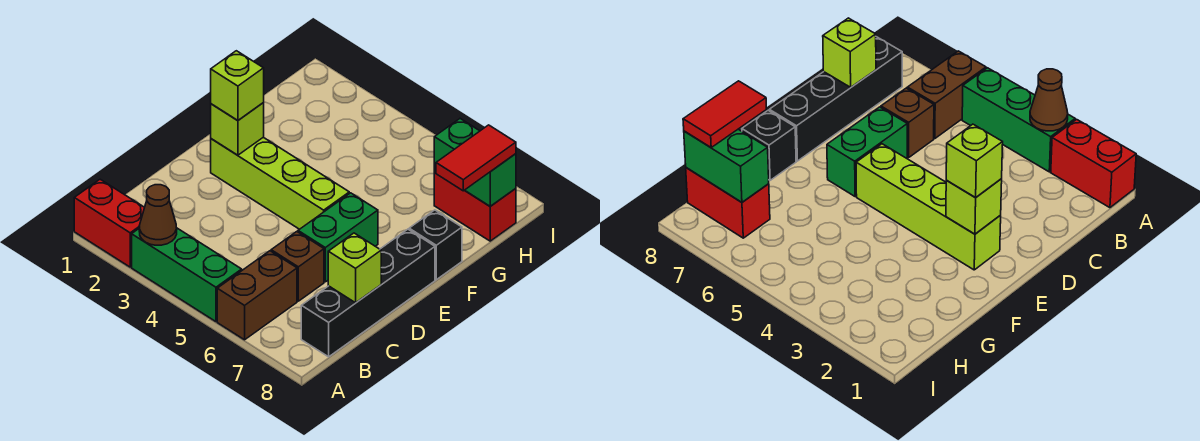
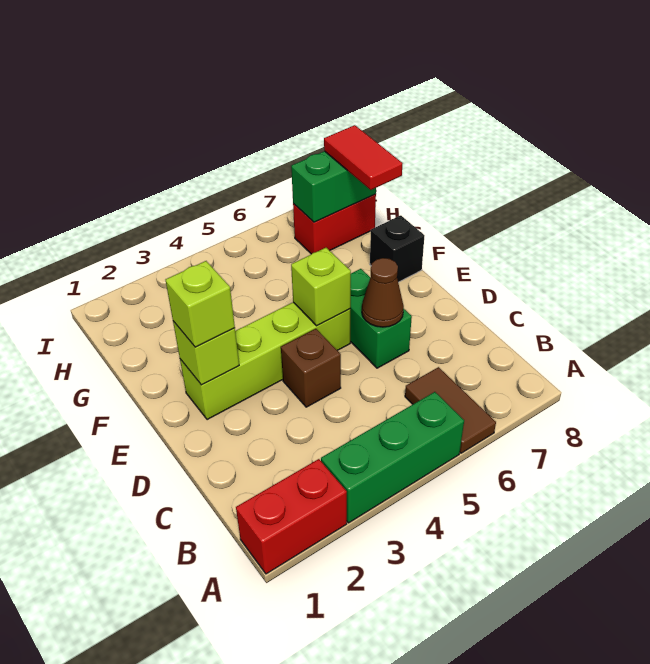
brown cone A3 level 2 -> brown cone D6 level 2
brown brick A6:B6 level 1 -> brown tile A6:B6 level 1
black brick B8:E8 level 1 -> none
brown brick C6 level 1 -> brown brick D4 level 1
lime brick C8 level 2 -> lime brick E5 level 2

